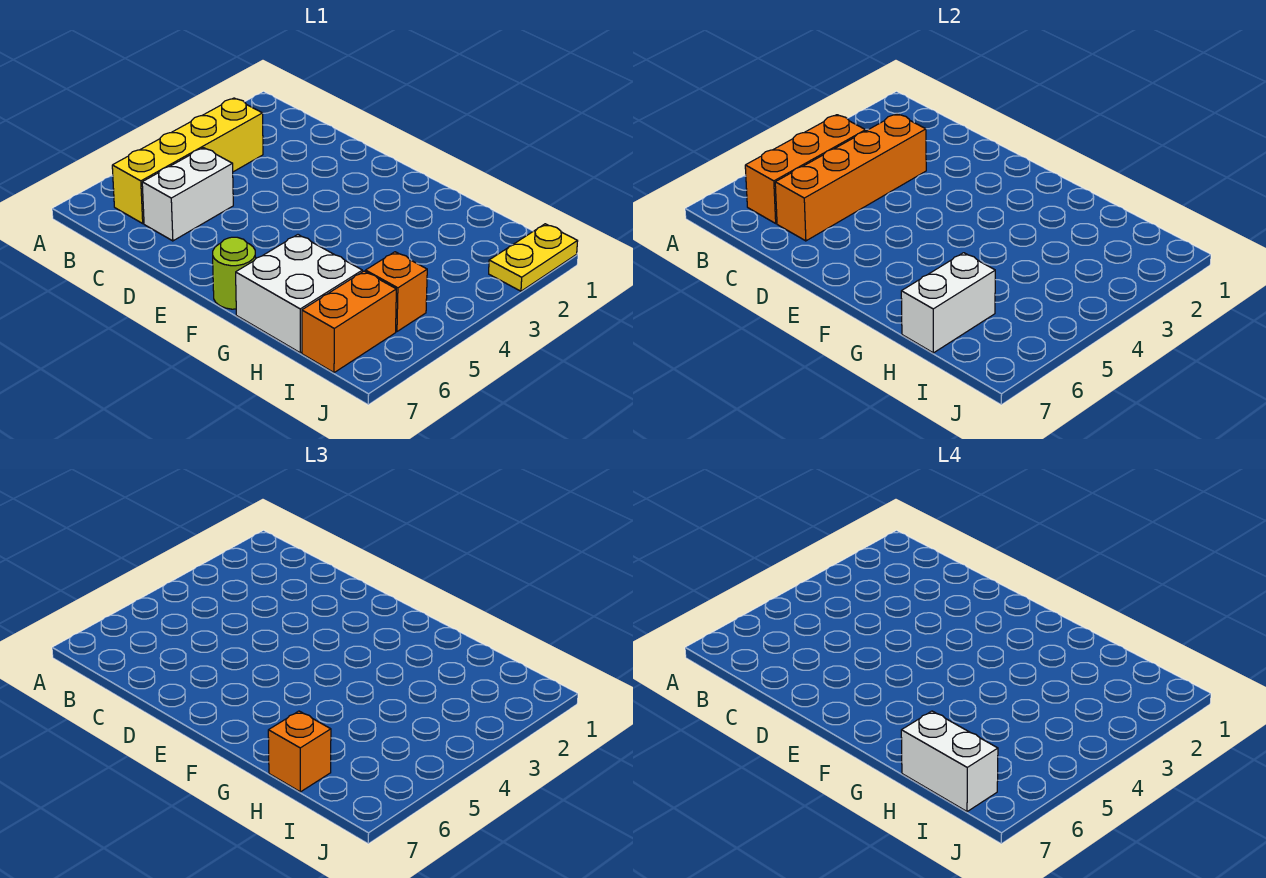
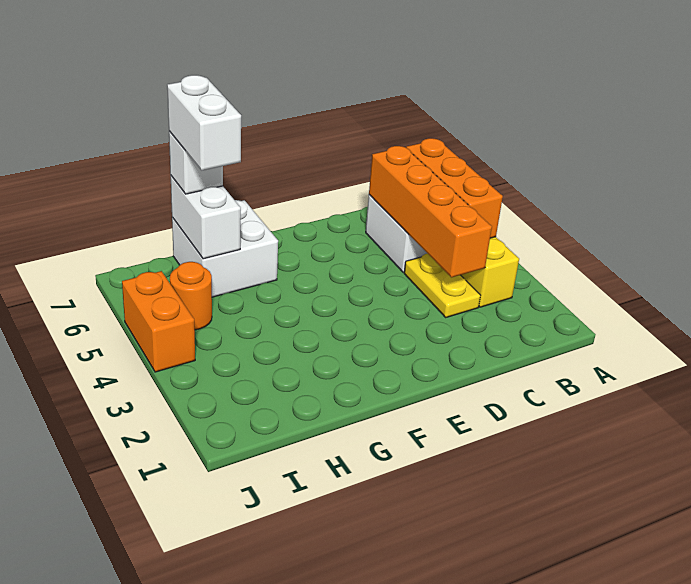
lime round brick F7 level 1 -> none
orange brick H7 level 3 -> white brick H7 level 3
white brick H7:I7 level 4 -> white brick H6:H7 level 4
orange brick I5 level 1 -> orange round brick I5 level 1
orange brick I6:I7 level 1 -> orange brick J4:J5 level 1
yellow plate J1:J2 level 1 -> yellow plate C3:C4 level 1

